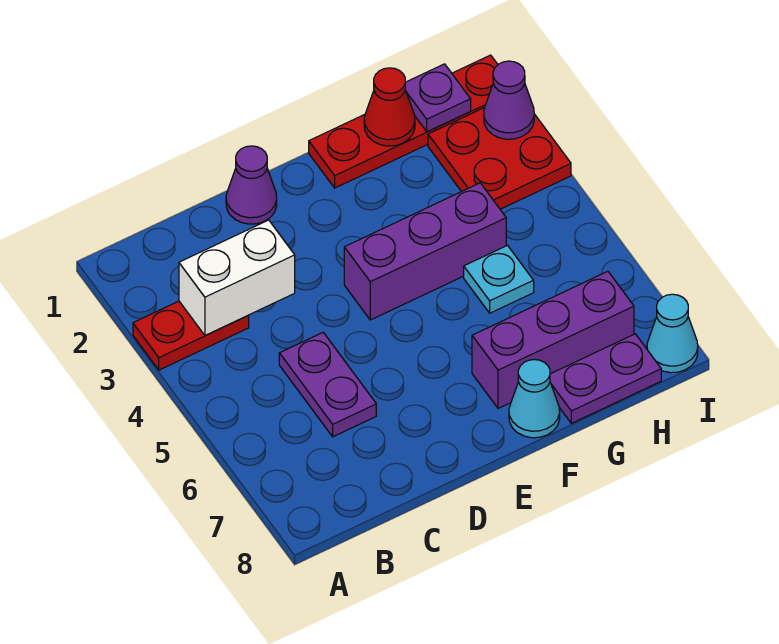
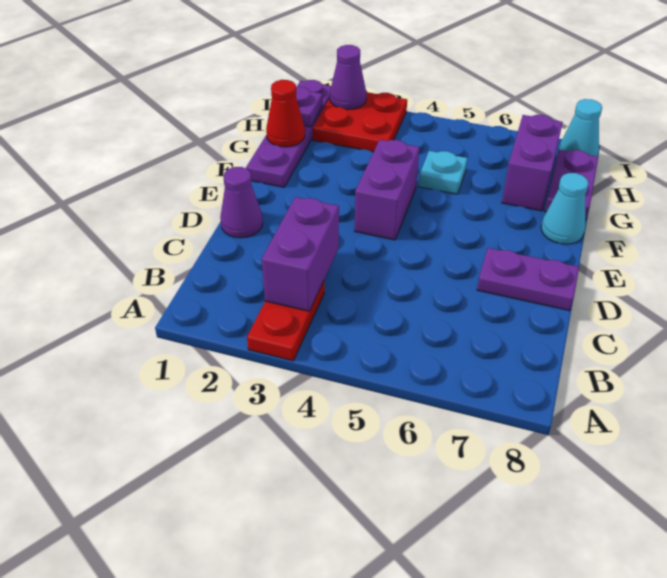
white brick B3:C3 level 2 -> purple brick B3:C3 level 2
purple plate C5:C6 level 1 -> purple plate D7:D8 level 1
purple brick E4:G4 level 1 -> purple brick E4:F4 level 1
red plate F1:I1 level 1 -> purple plate F1:I1 level 1
purple brick F7:H7 level 1 -> purple brick G7:H7 level 1

